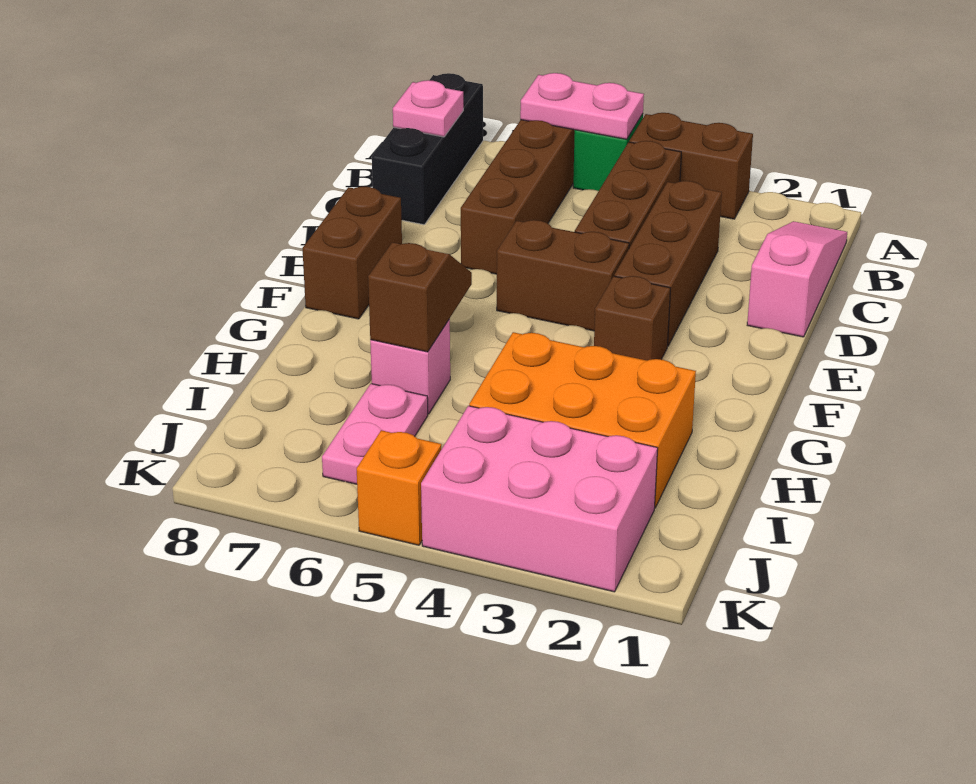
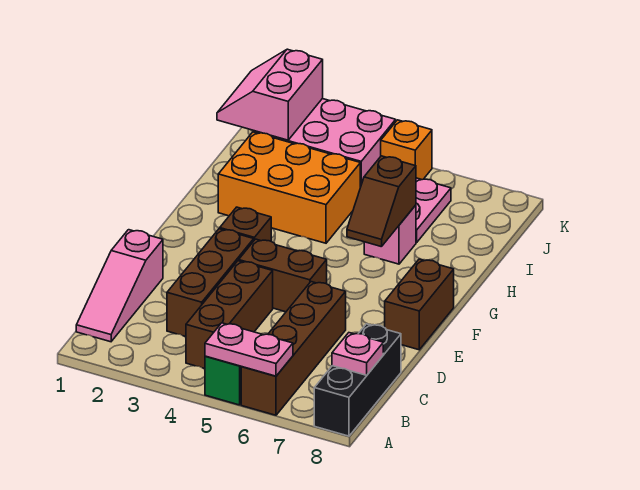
brown brick A3:A4 level 1 -> none
none -> pink slope J1:K2 level 2 top 2

